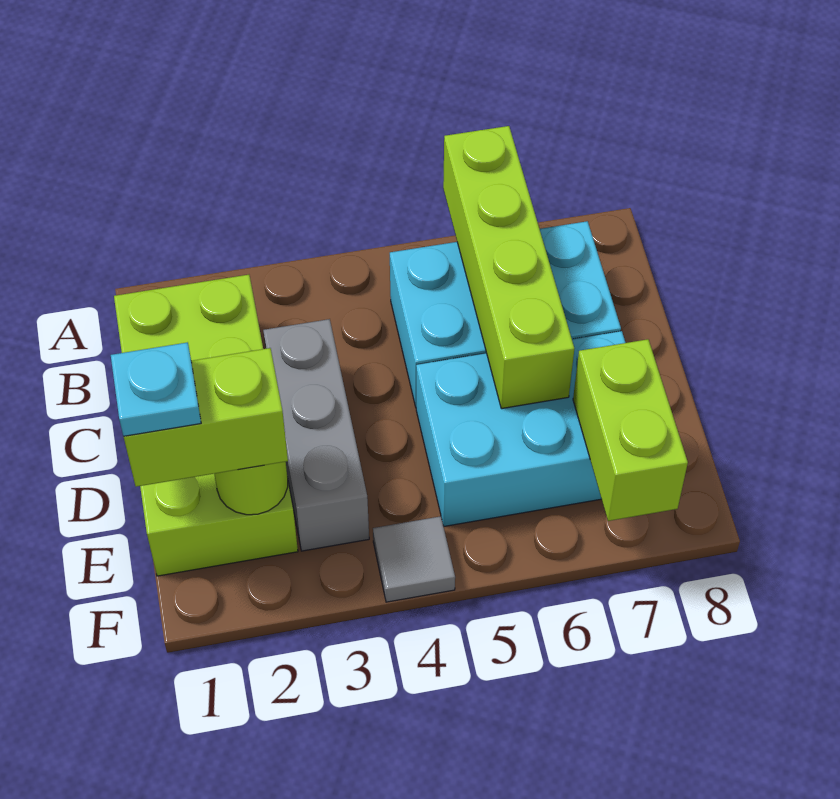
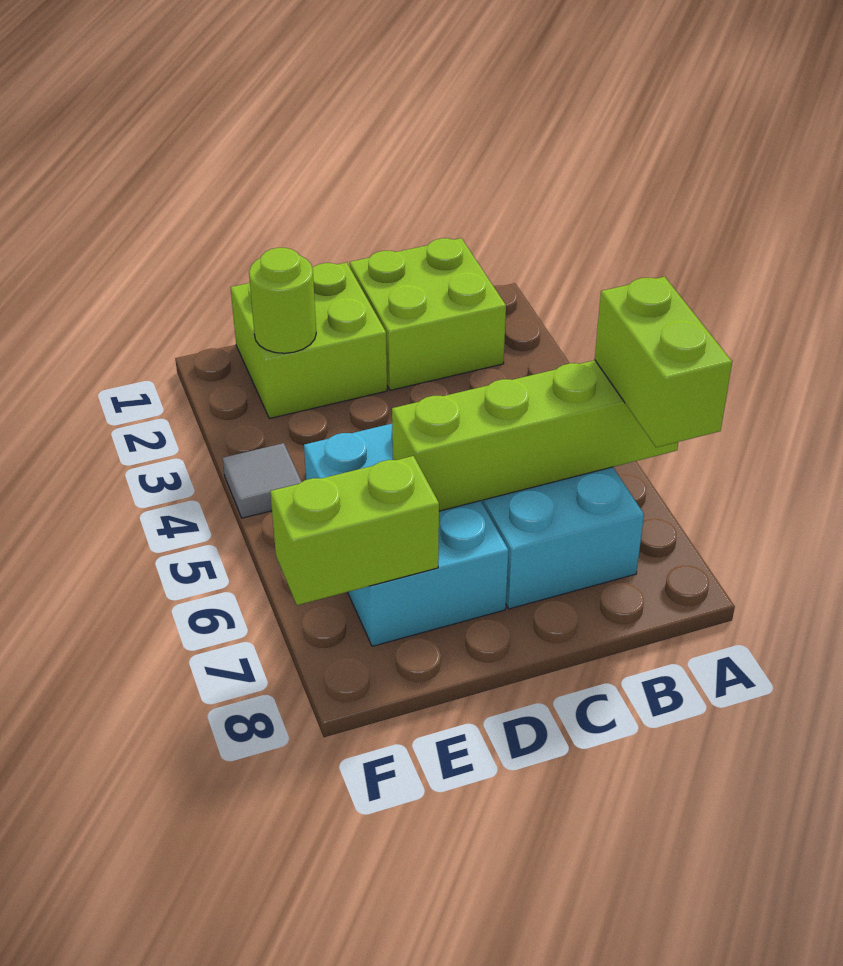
grey brick C3:E3 level 1 -> none
lime brick E1:E2 level 3 -> lime brick A6:A7 level 3
cyan plate E1 level 4 -> none

